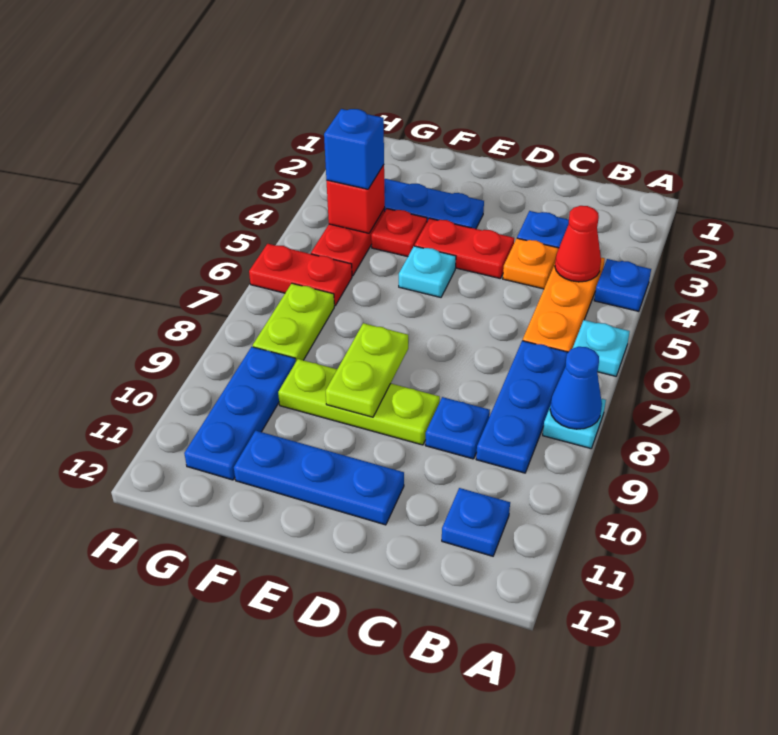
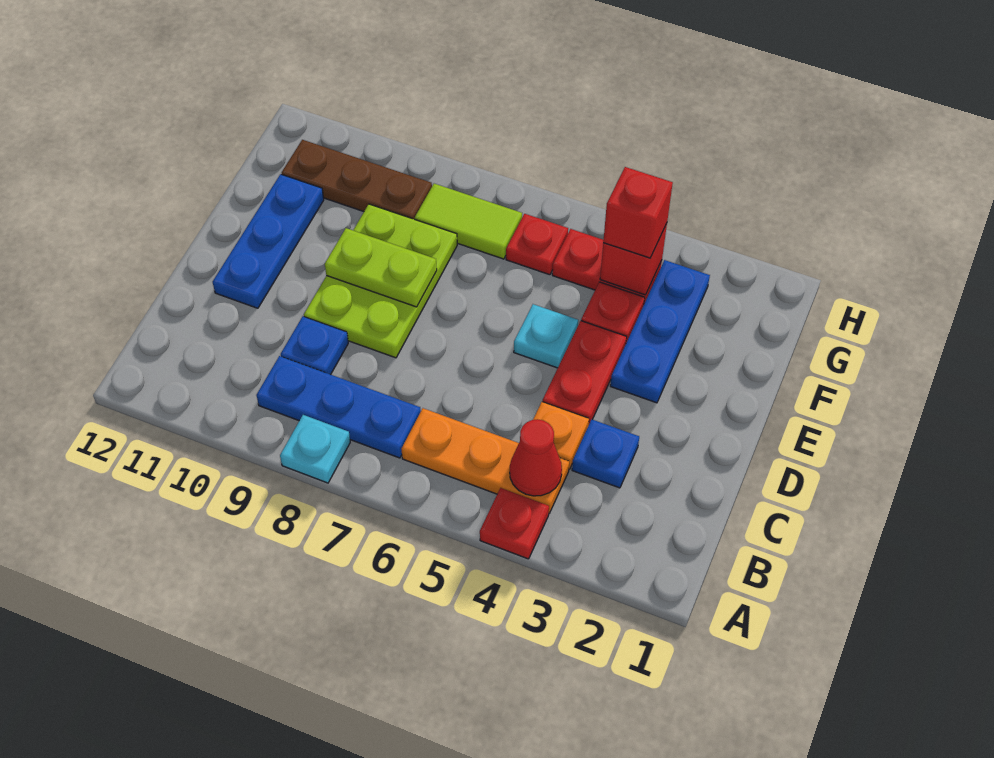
blue plate A4 level 1 -> red plate A4 level 1
cyan plate A6 level 1 -> none
blue cone A8 level 2 -> none
blue plate B11 level 1 -> none
lime plate D9:F9 level 1 -> lime plate D8:F9 level 1
blue brick G4 level 3 -> red brick G4 level 3
red plate G6:H6 level 1 -> red plate G6 level 1
lime plate G7:G8 level 1 -> lime tile G7:G8 level 1
blue plate G9:G11 level 1 -> brown plate G9:G11 level 1

